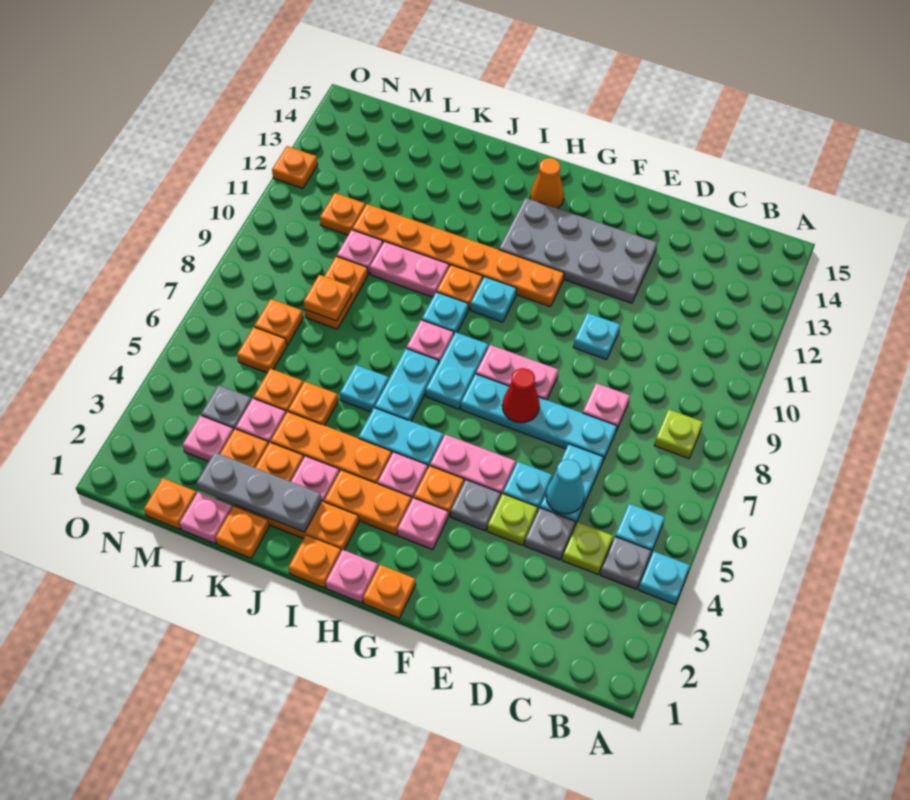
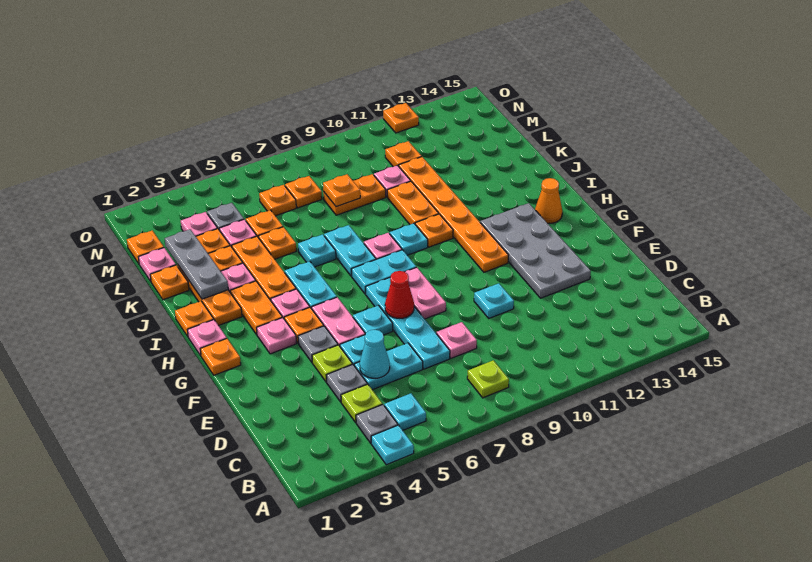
cyan plate H10 level 1 -> cyan plate F6 level 1
cyan plate I6:I7 level 1 -> cyan plate I7:J7 level 1
pink plate J10:K10 level 1 -> orange plate J10:K10 level 1

